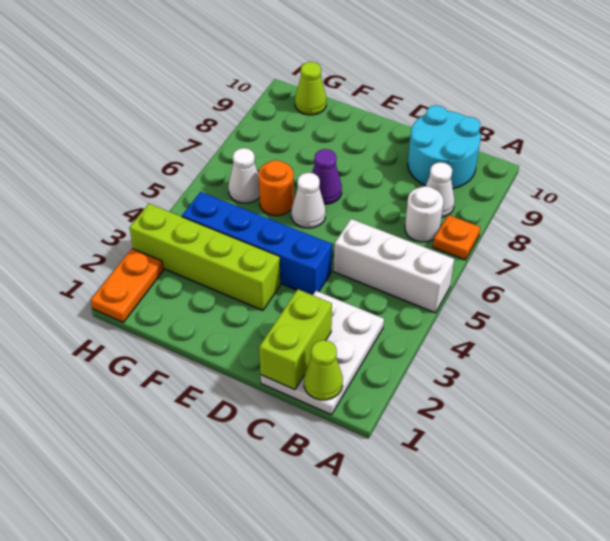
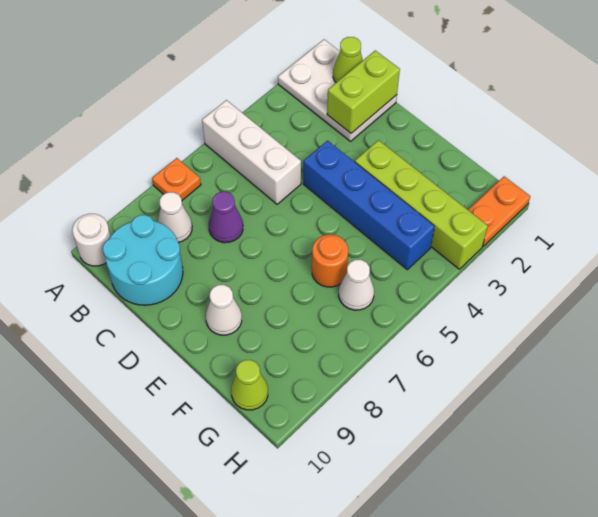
white plate B1:C3 level 1 -> white plate A1:C2 level 1
white round brick B7 level 1 -> white round brick A10 level 1
white cone E6 level 1 -> white cone E9 level 1
purple cone E7 level 1 -> purple cone C7 level 1

